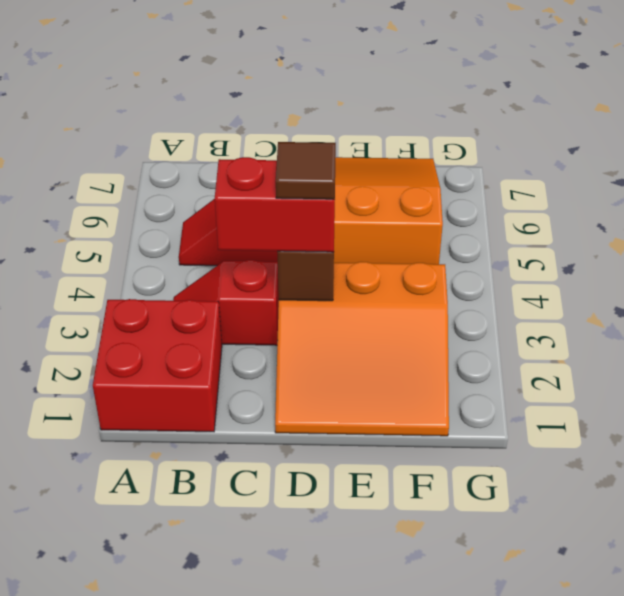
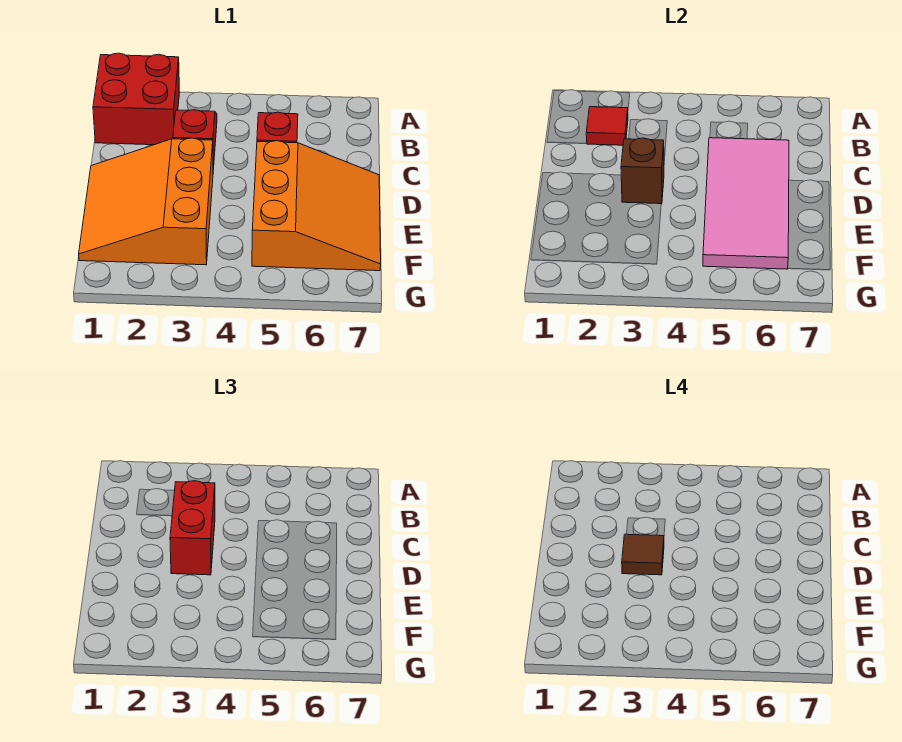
none -> red tile B2 level 2
none -> pink tile C5:F6 level 2

